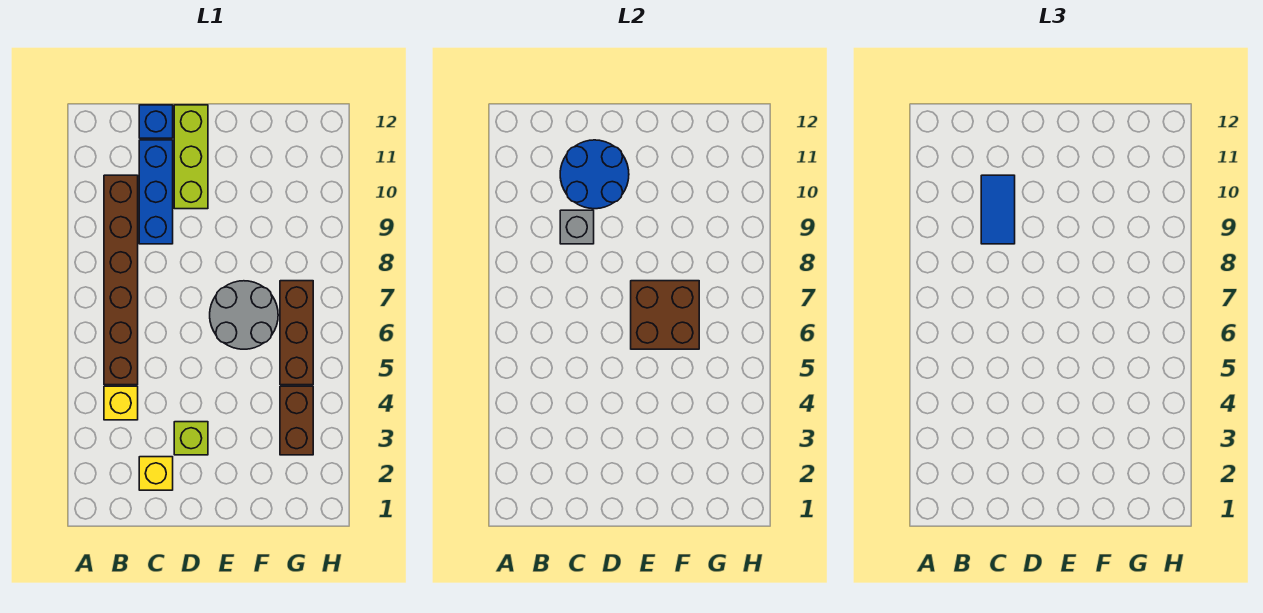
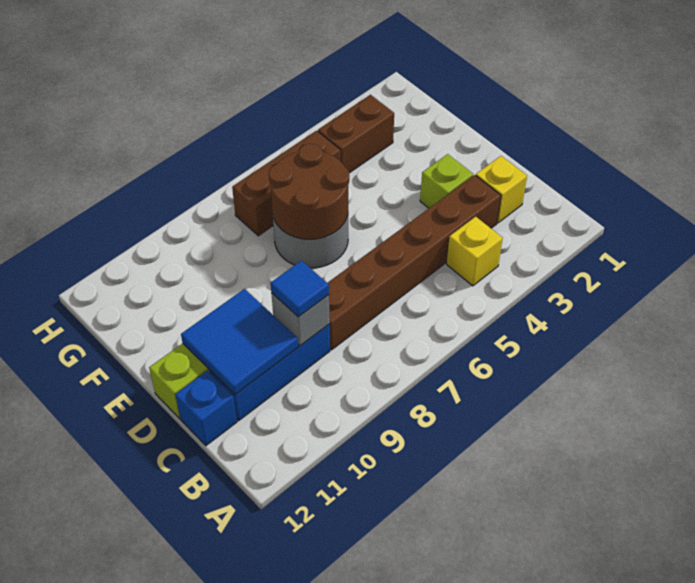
brown brick B5:B10 level 1 -> brown brick C3:C8 level 1
blue tile C9:C10 level 3 -> blue tile C9 level 3
blue round brick C10:D11 level 2 -> blue tile C10:D11 level 2
brown brick E6:F7 level 2 -> brown round brick E6:F7 level 2

